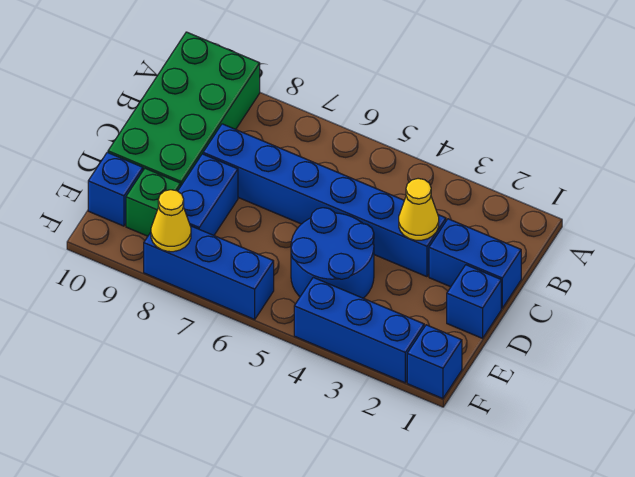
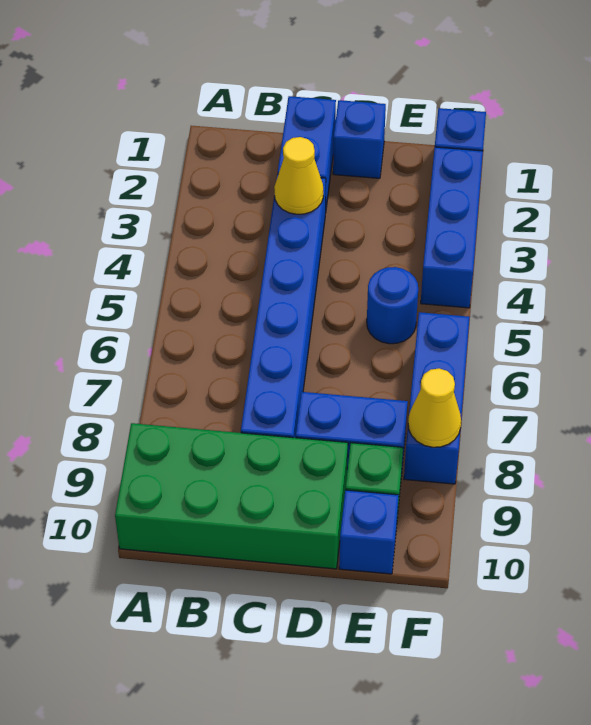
blue round brick D4:E5 level 1 -> blue round brick E5 level 1

